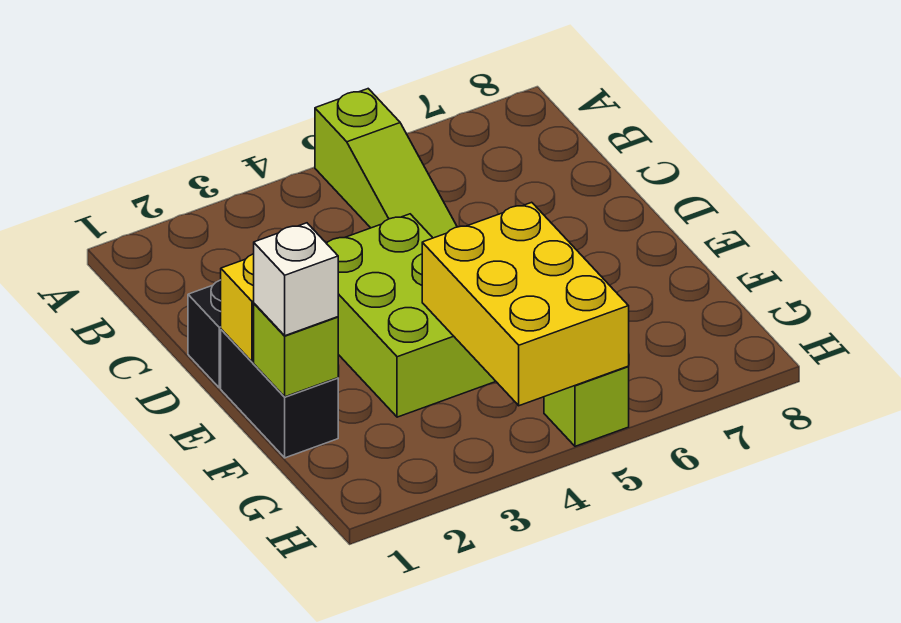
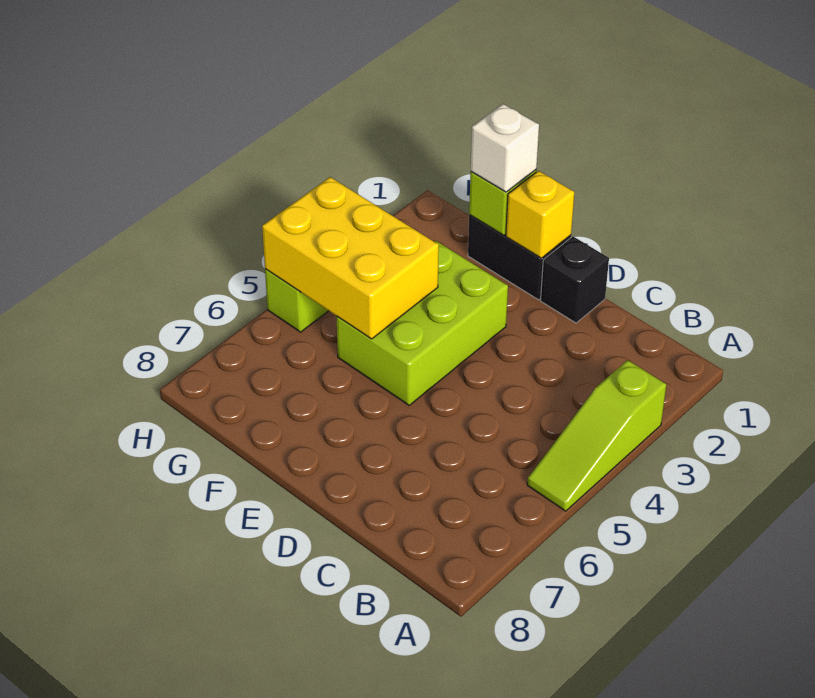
lime slope A5:C5 level 1 top A -> lime slope A3:A5 level 1 top 3
lime brick D3:F4 level 1 -> lime brick E3:F5 level 1

